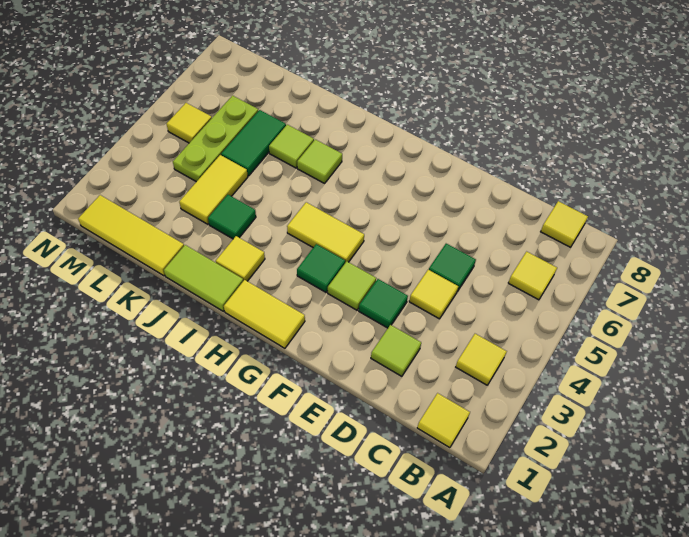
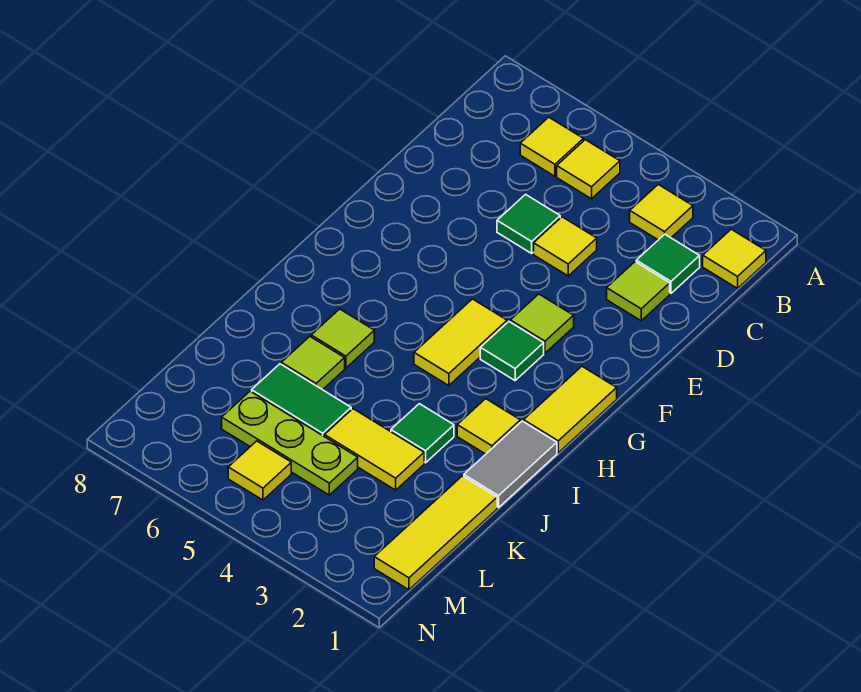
yellow tile B8 level 1 -> yellow tile B5 level 1
green tile E3 level 1 -> green tile C2 level 1
lime tile I1:J1 level 1 -> grey tile I1:J1 level 1

